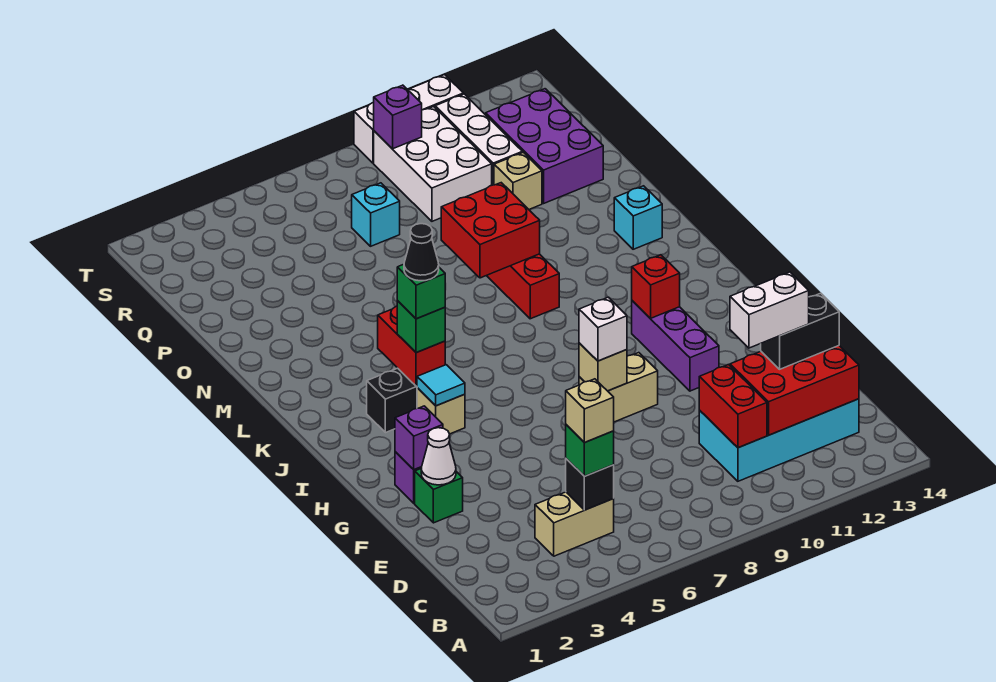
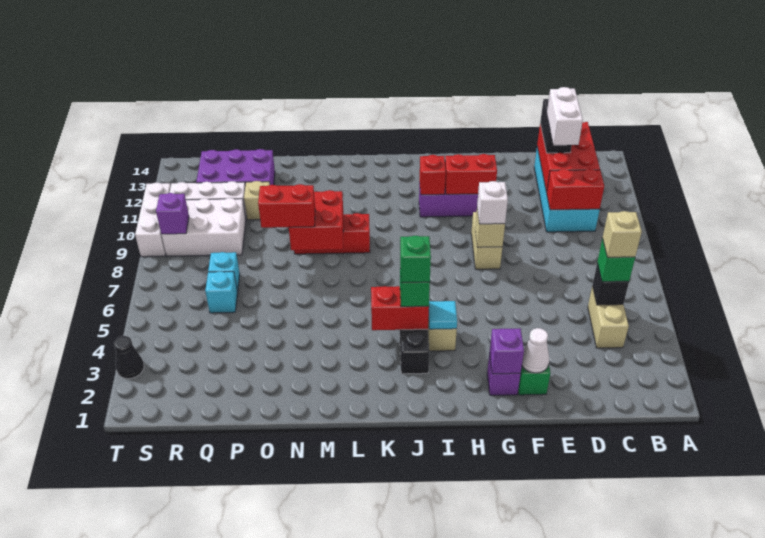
none -> red brick G11:H11 level 2
black cone J4 level 5 -> black cone T3 level 1
cyan brick M13 level 1 -> cyan brick Q6 level 1
none -> red brick N8:O8 level 3

